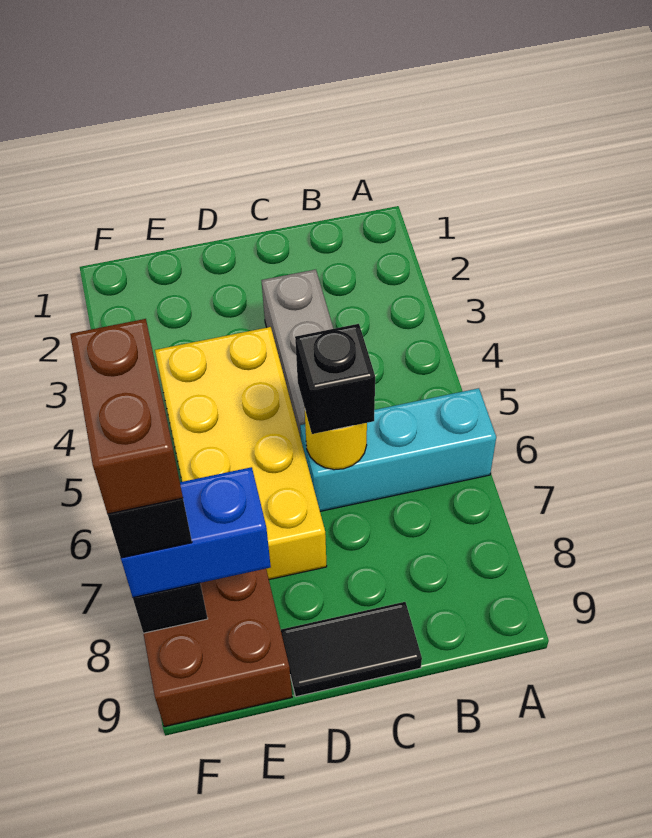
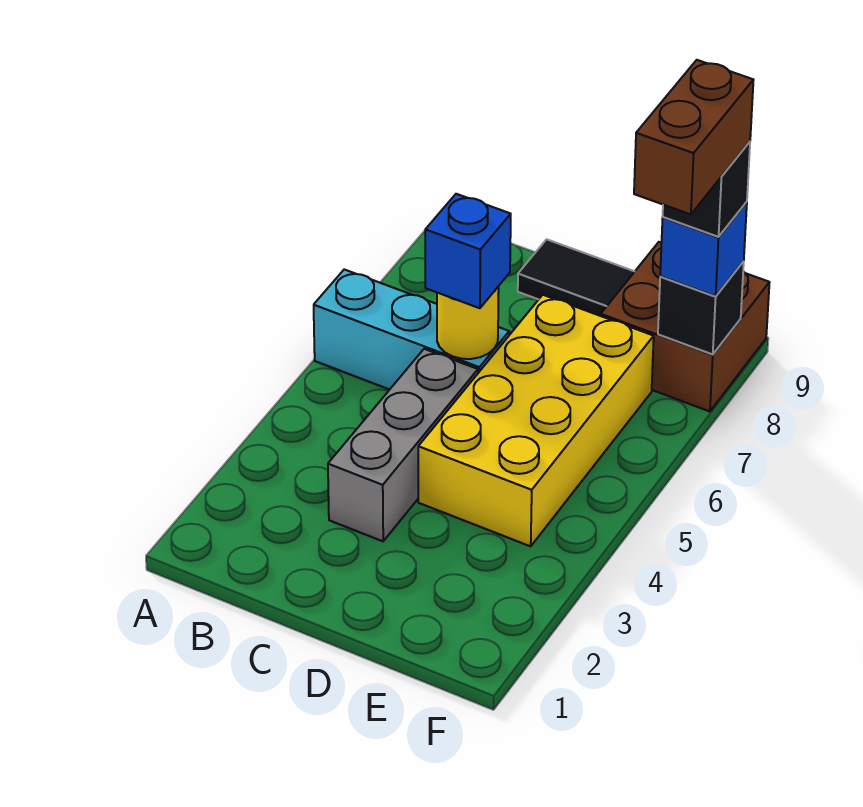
black brick C6 level 3 -> blue brick C6 level 3
blue brick E8:F8 level 3 -> blue brick F8 level 3

